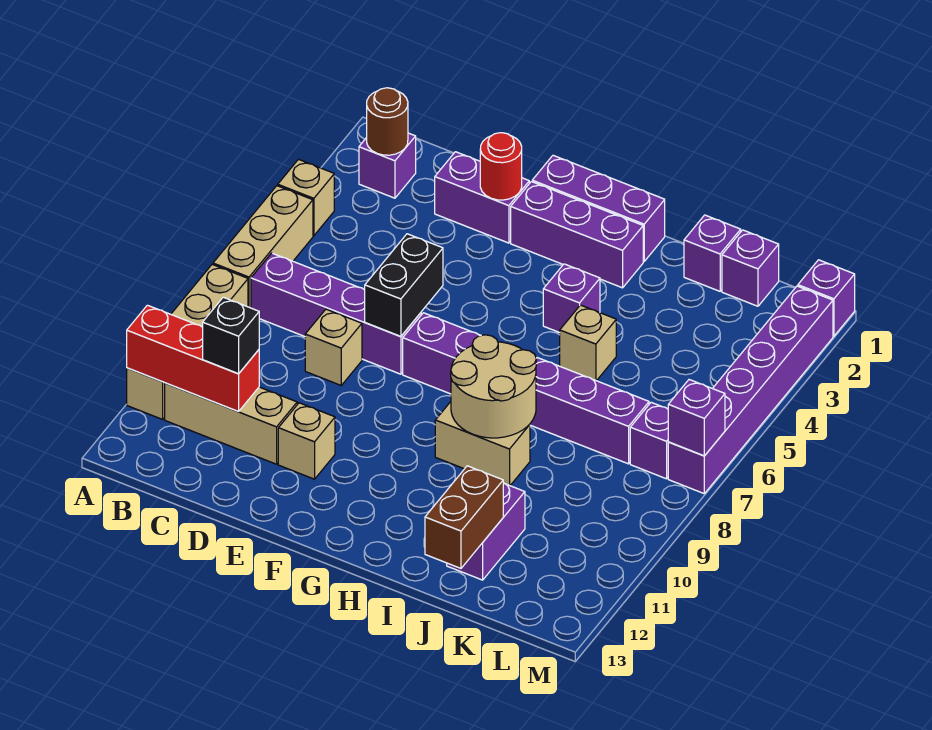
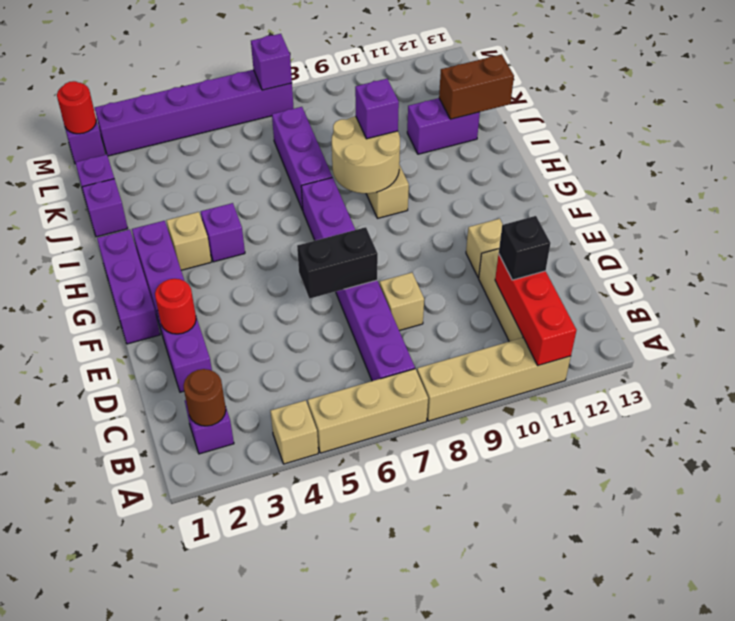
tan brick I5 level 1 -> tan brick H3 level 1
purple brick L7 level 1 -> purple brick I9 level 3
none -> red round brick M1 level 2

